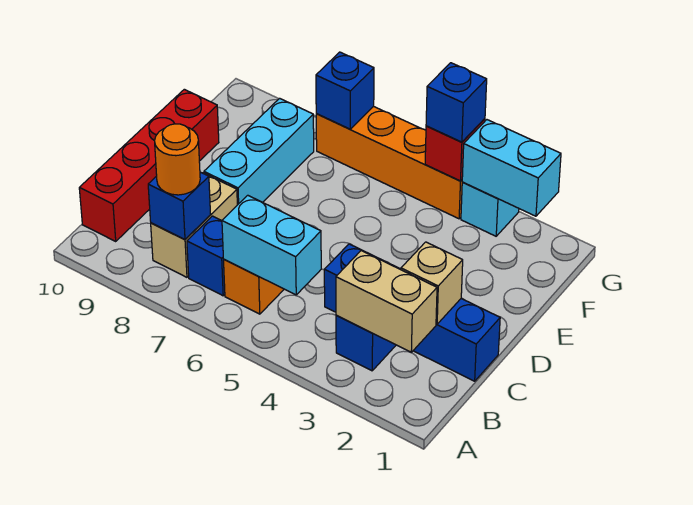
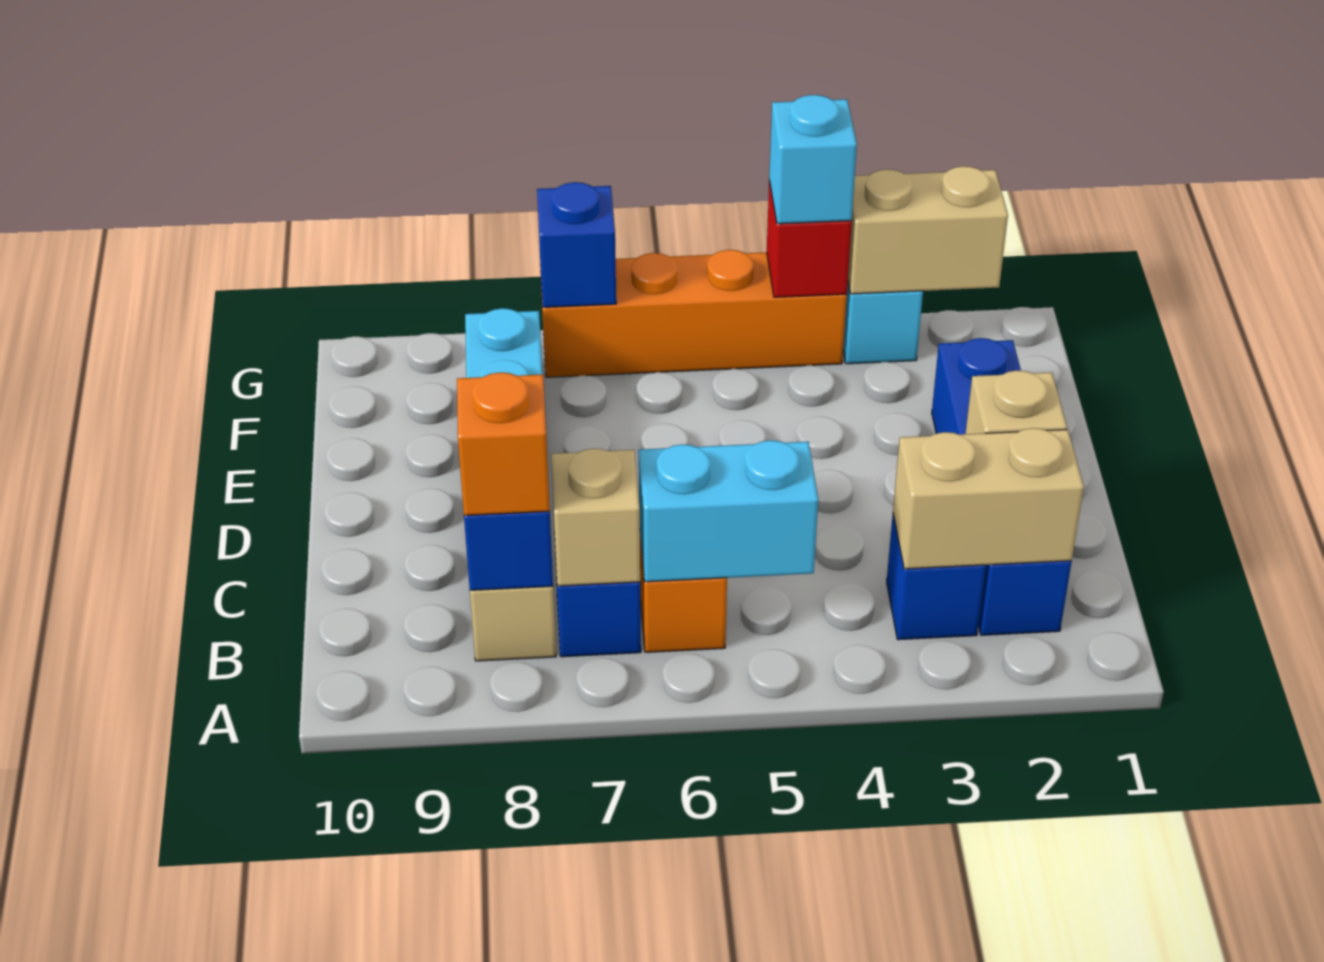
none -> tan brick B7 level 2
orange round brick B8 level 3 -> orange brick B8 level 3
red brick B10:E10 level 1 -> none
blue brick C1:C4 level 1 -> blue brick B2:E2 level 1
cyan brick G2:G3 level 2 -> tan brick G2:G3 level 2
blue brick G4 level 3 -> cyan brick G4 level 3

